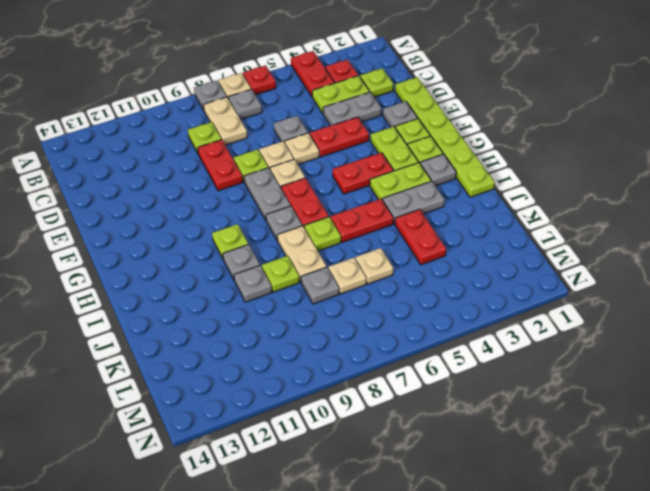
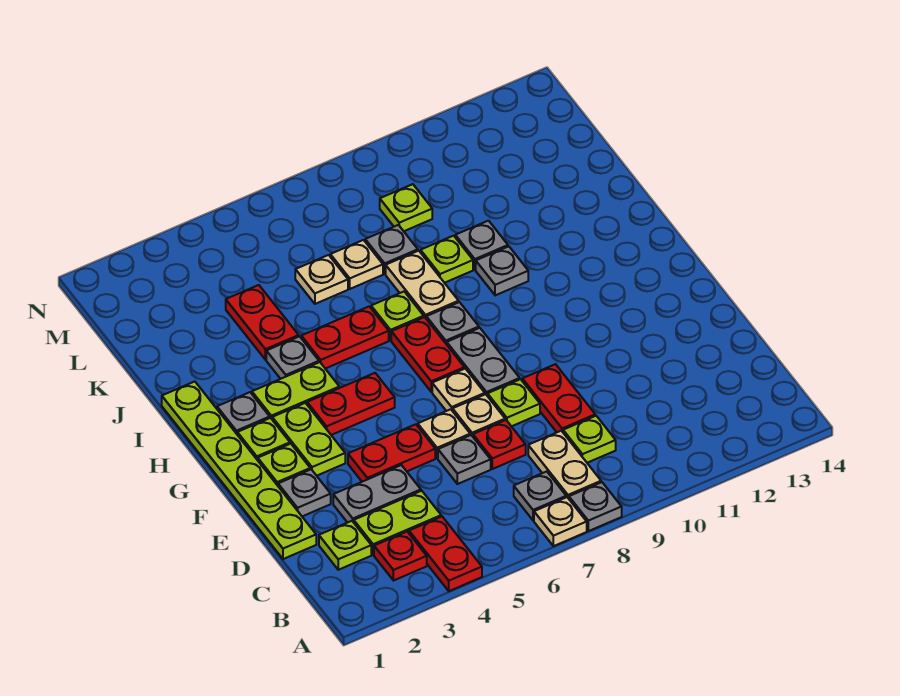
red plate A6 level 1 -> red plate D7 level 1
lime plate H10 level 1 -> lime plate L9 level 1
grey plate I3:I4 level 1 -> grey plate I4 level 1

